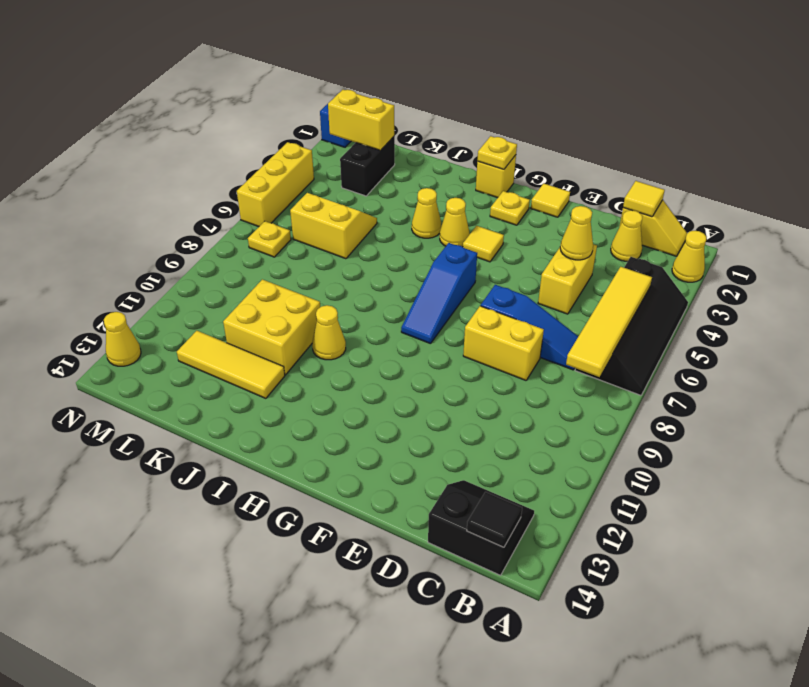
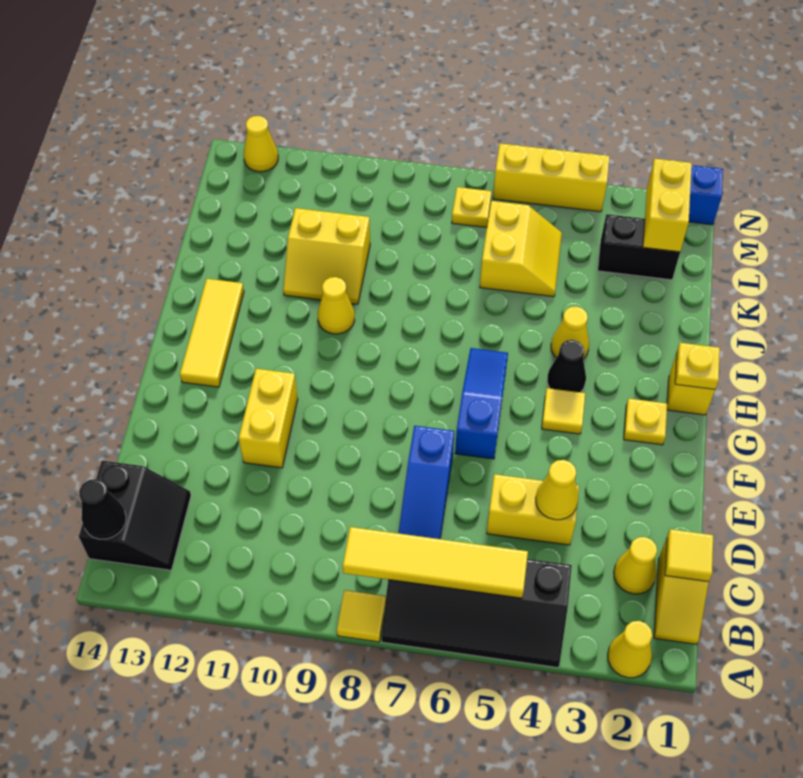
black tile B14 level 2 -> black cone B14 level 2
yellow brick D8:E8 level 1 -> yellow brick E11:F11 level 1
yellow tile F1 level 1 -> yellow tile A8 level 1
blue slope G6:G8 level 1 top 6 -> blue slope F6:H6 level 1 top F
yellow cone H4 level 1 -> black cone H4 level 1
yellow brick J10:K11 level 1 -> yellow slope J10:K11 level 1 top K
yellow tile J12:L12 level 1 -> yellow tile G13:I13 level 1

